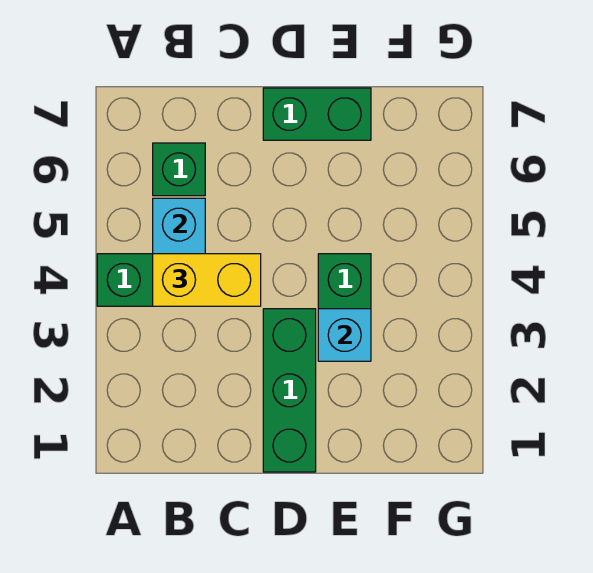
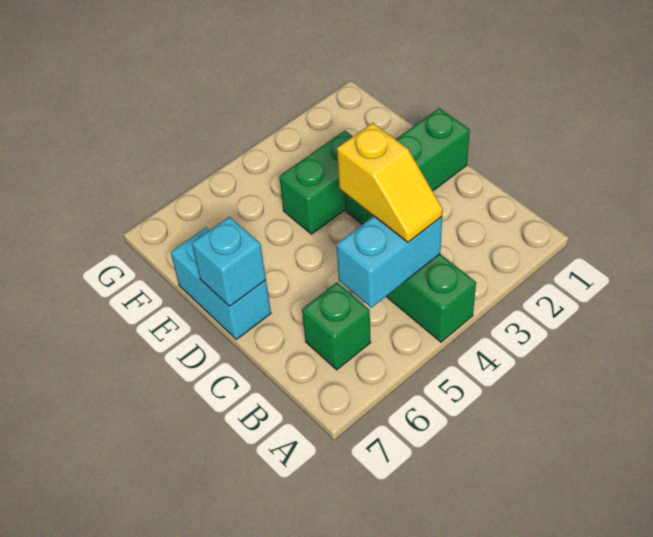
yellow brick B4:C4 level 3 -> yellow slope B4:C4 level 3 top C
green brick D7:E7 level 1 -> cyan brick D7:E7 level 1
cyan brick E3 level 2 -> cyan brick D7 level 2

